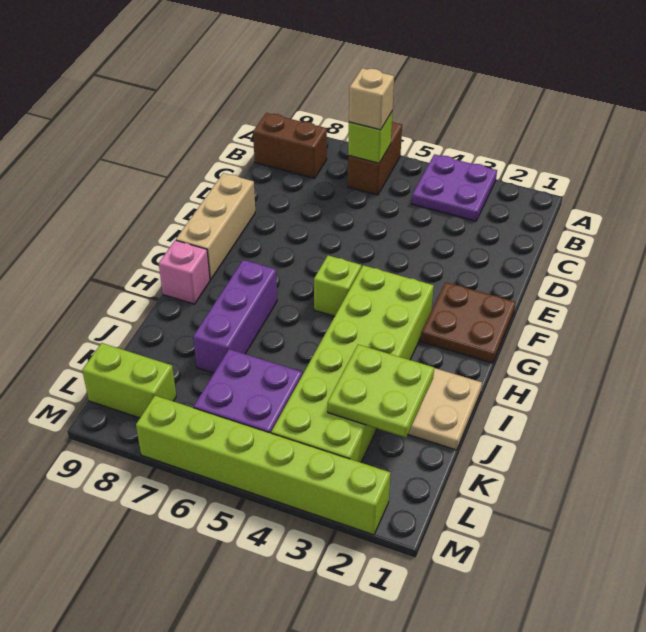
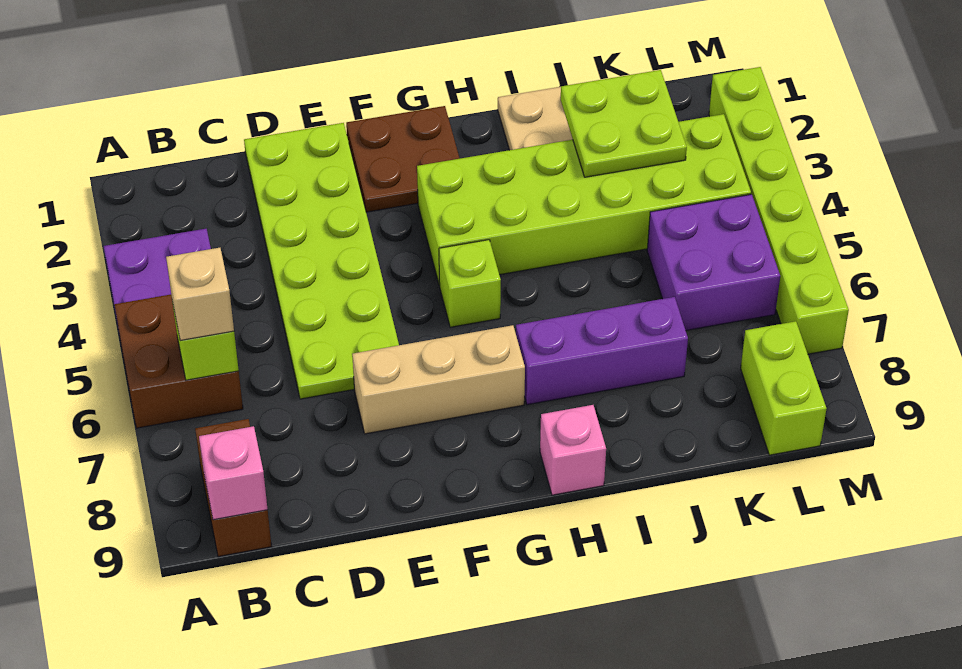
brown brick A6:B6 level 1 -> brown brick A5:B6 level 1
none -> pink brick B9 level 2
none -> lime plate D1:E6 level 1
tan brick E9:G9 level 1 -> tan brick E7:G7 level 1

